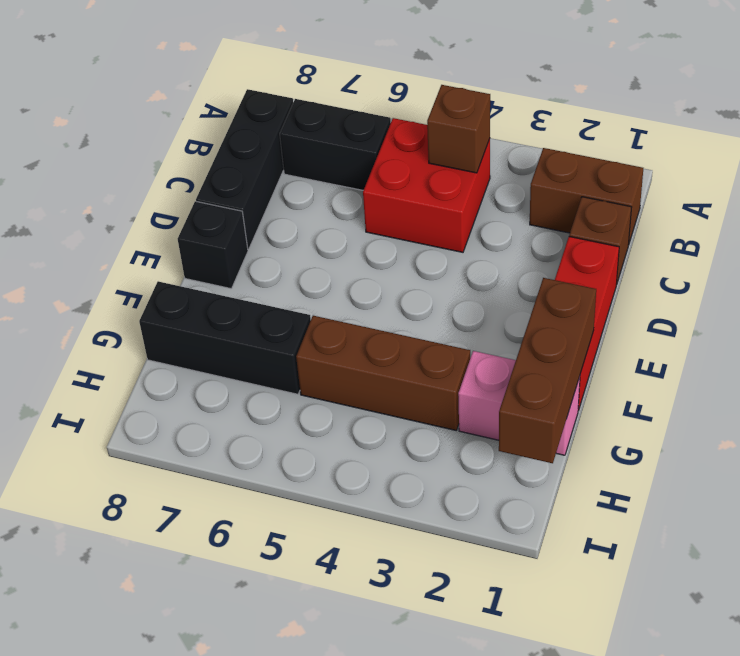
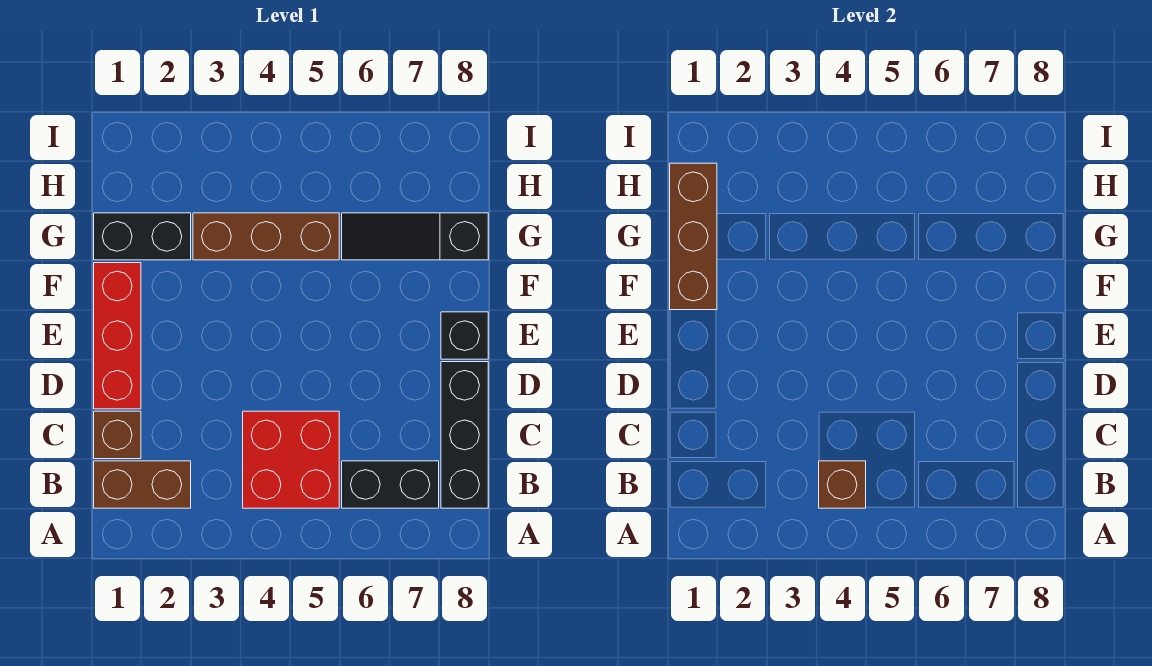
pink brick G1:G2 level 1 -> black brick G1:G2 level 1
black brick G6:G8 level 1 -> black slope G6:G8 level 1 top 8

